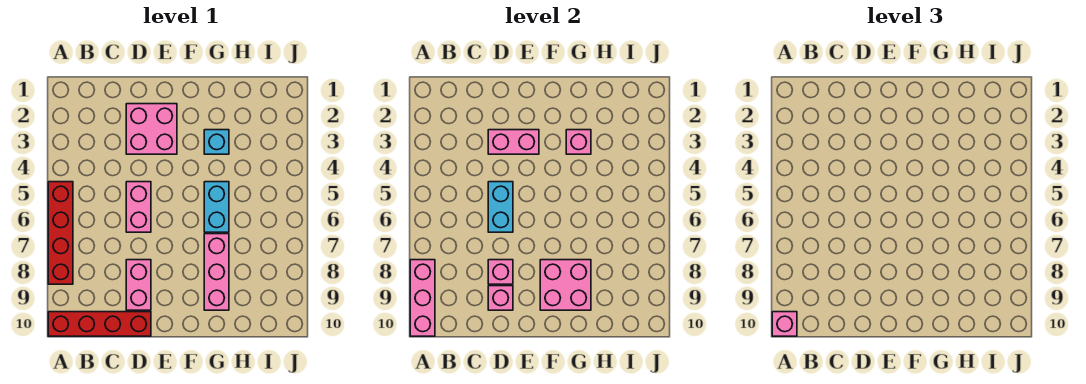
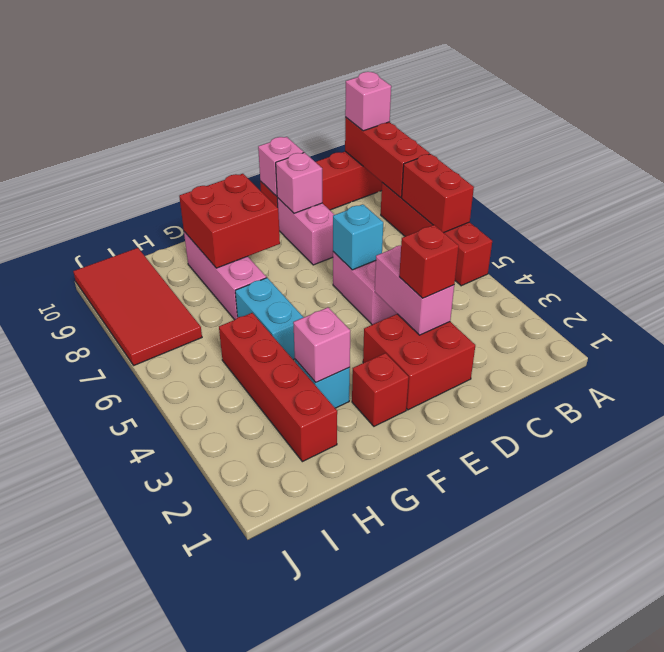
none -> red brick A6:A7 level 2
pink brick A8:A10 level 2 -> red brick A8:A10 level 2
pink brick D2:E3 level 1 -> red brick D2:E3 level 1
pink brick D3:E3 level 2 -> pink brick D3:D4 level 2
none -> red brick D3 level 3
cyan brick D5:D6 level 2 -> cyan brick D6 level 2
pink brick D8 level 2 -> pink brick D10 level 2
none -> red brick F2 level 1
pink brick F8:G9 level 2 -> red brick F8:G9 level 2
none -> red brick H2:H5 level 1
none -> red tile I7:J10 level 1

